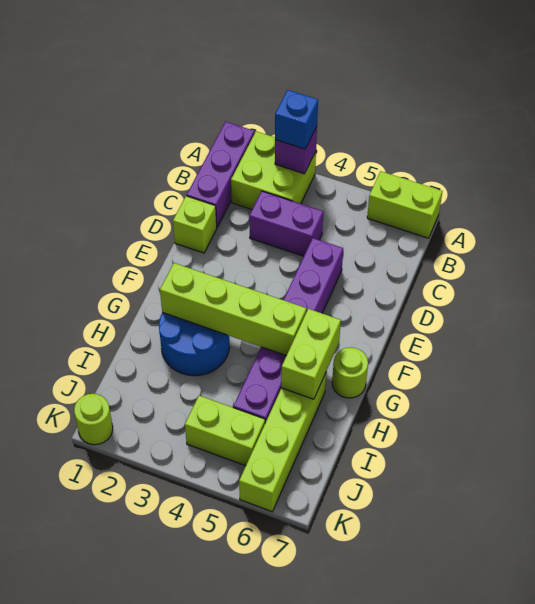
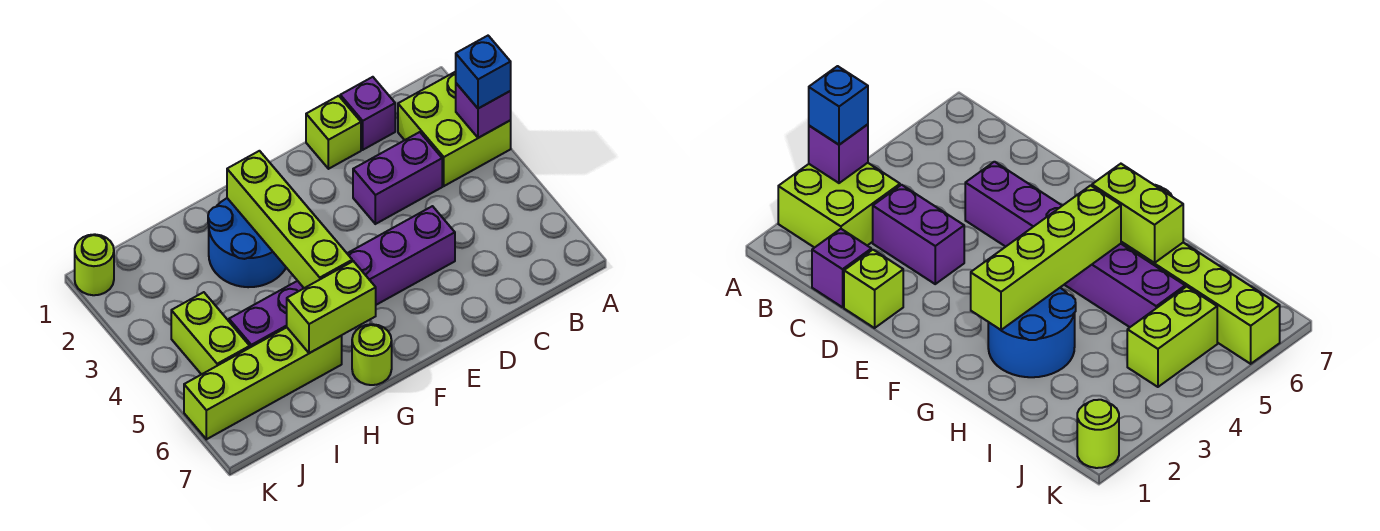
purple brick A1:C1 level 1 -> purple brick C1 level 1
lime brick A6:A7 level 1 -> none
purple brick C3:C4 level 1 -> purple brick C3:D3 level 1

